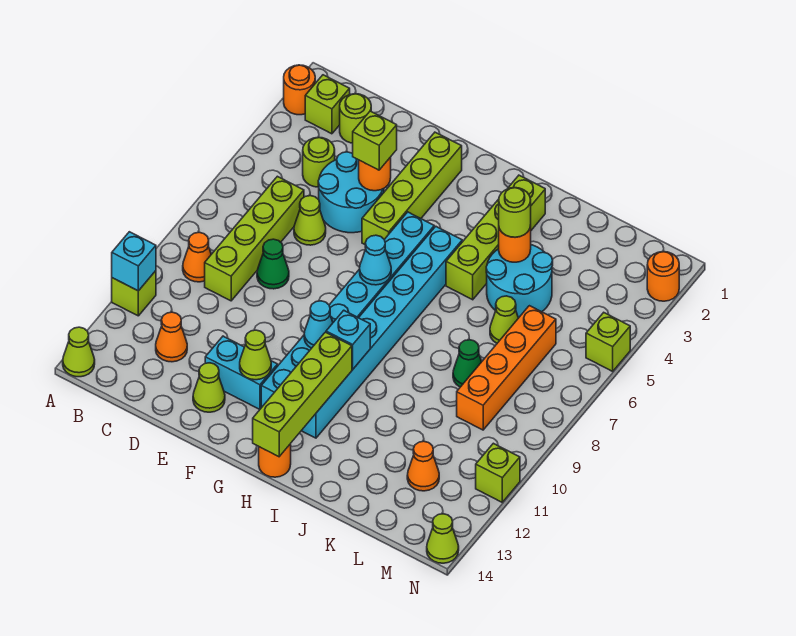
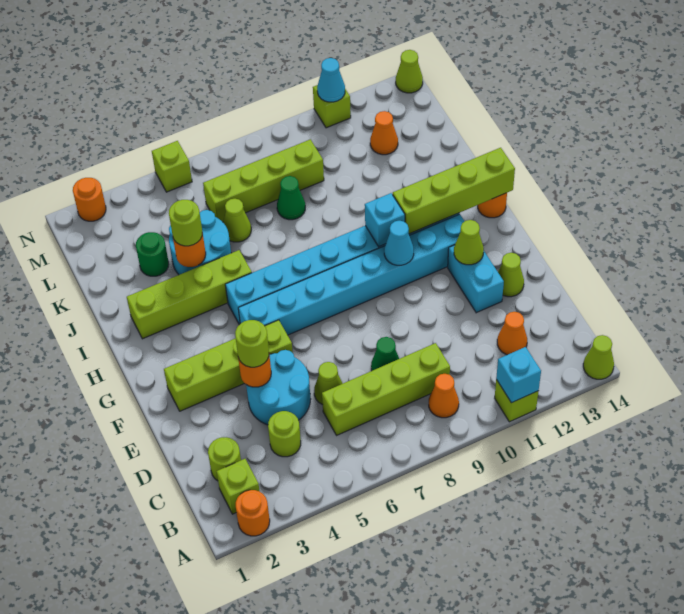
lime brick E4 level 3 -> lime round brick E4 level 3
cyan cone G7 level 2 -> cyan cone N11 level 2
none -> green round brick K3 level 1
orange brick L6:L9 level 1 -> lime brick L6:L9 level 1

